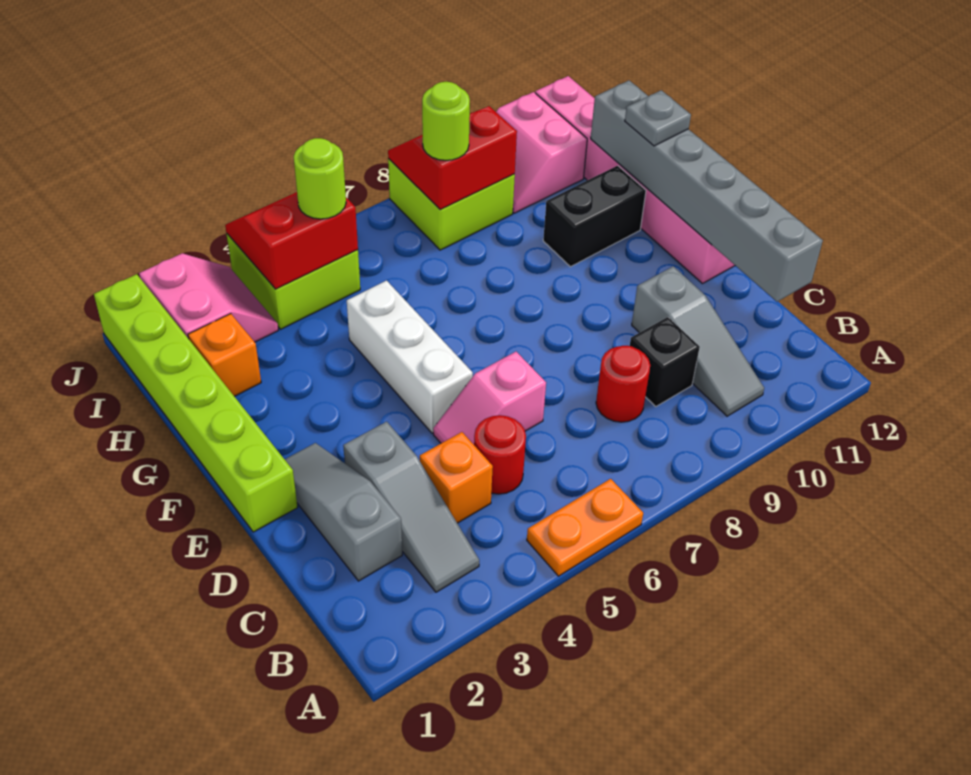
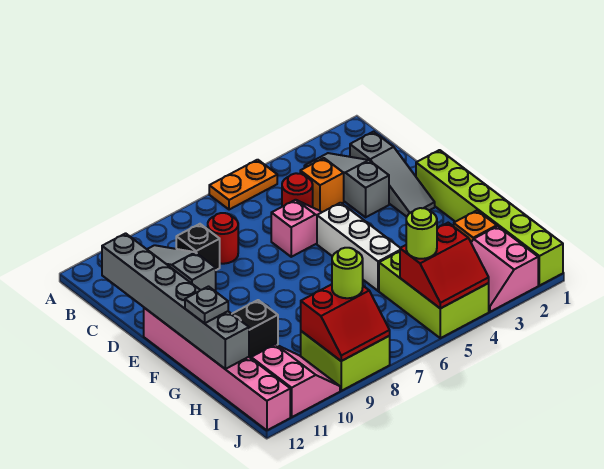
lime brick I4:J5 level 1 -> lime brick H4:J5 level 1

